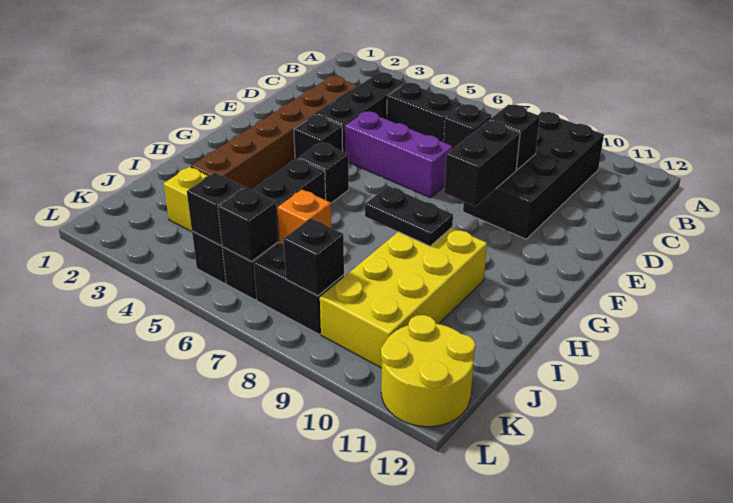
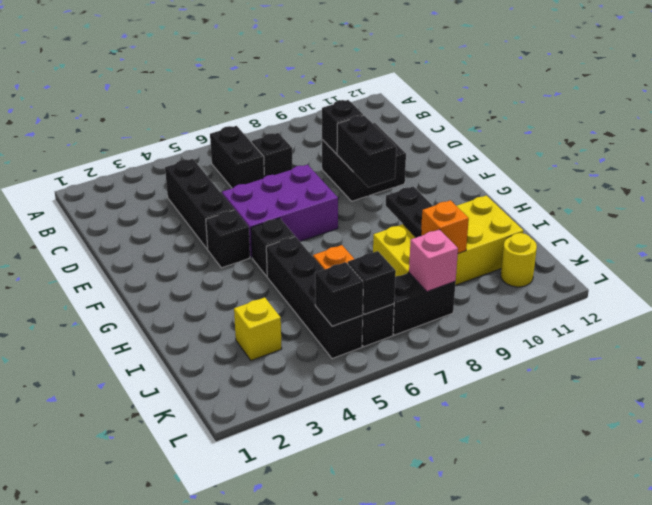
black brick B9:E10 level 1 -> black brick D9:E10 level 1
black brick C5:C6 level 1 -> black brick B6:C6 level 1
brown brick D3:I3 level 1 -> none
purple brick E5:E7 level 1 -> purple brick E5:F7 level 1
black plate H8:H9 level 2 -> black plate H9:I9 level 2
yellow brick H9:K10 level 1 -> yellow brick I8:J11 level 1
none -> orange brick J9 level 2
black brick K8 level 2 -> pink brick K8 level 2
yellow round brick K11:L12 level 1 -> yellow round brick K11 level 1

